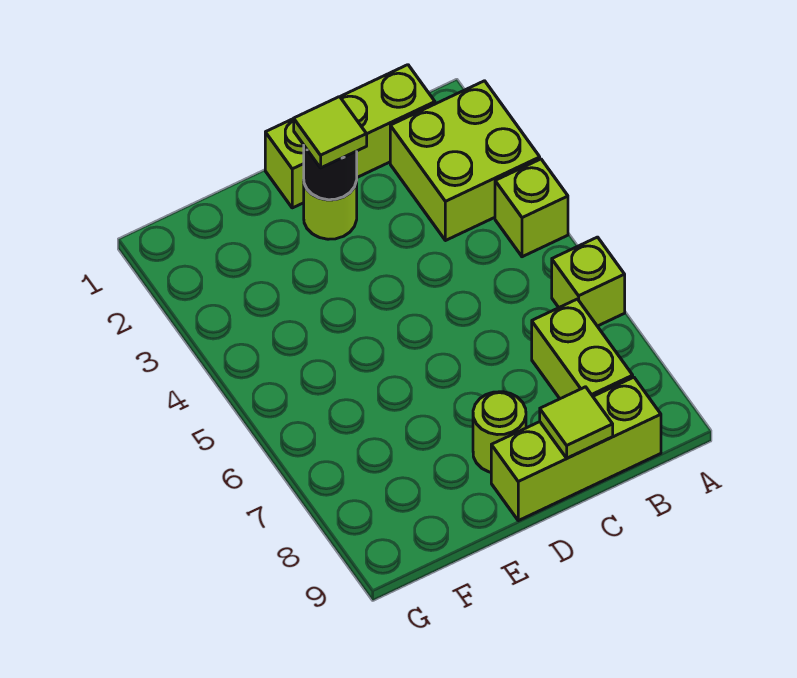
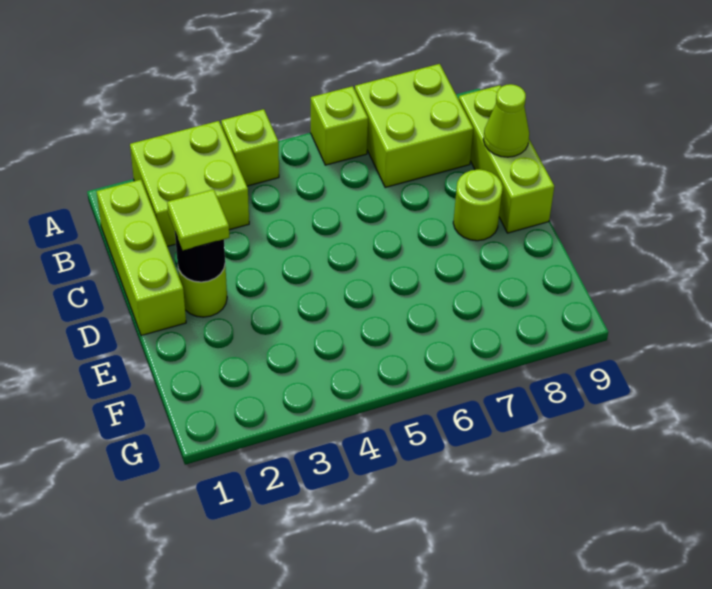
lime brick B7:B8 level 1 -> lime brick A7:B8 level 1
lime tile C9 level 2 -> lime cone C9 level 2

